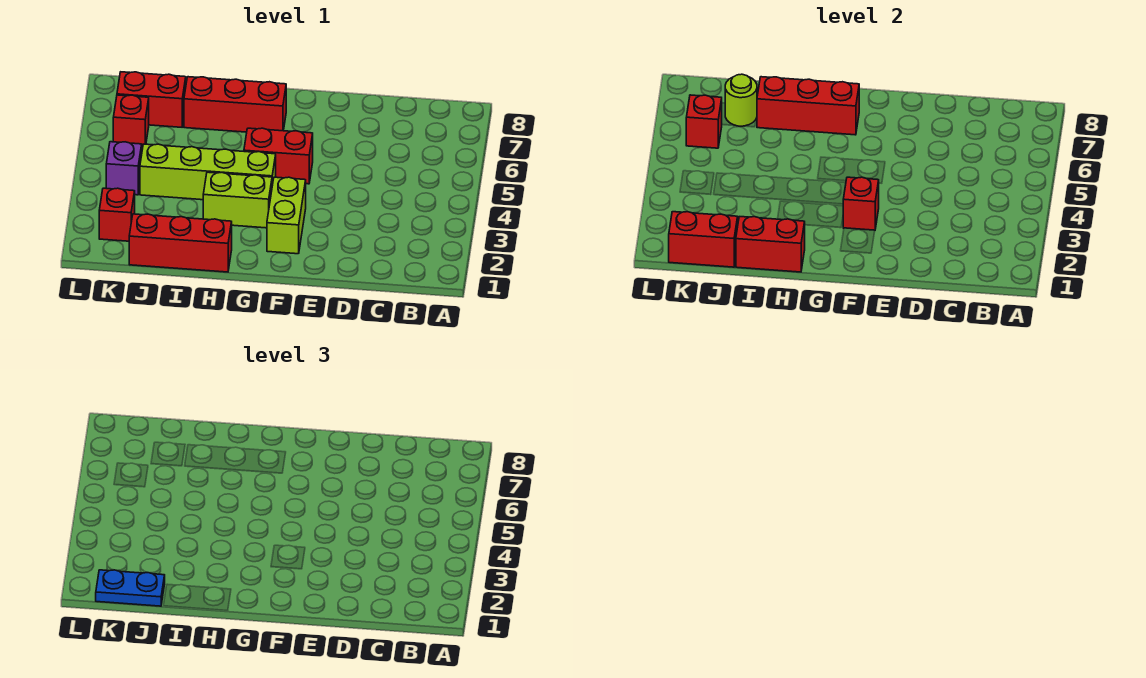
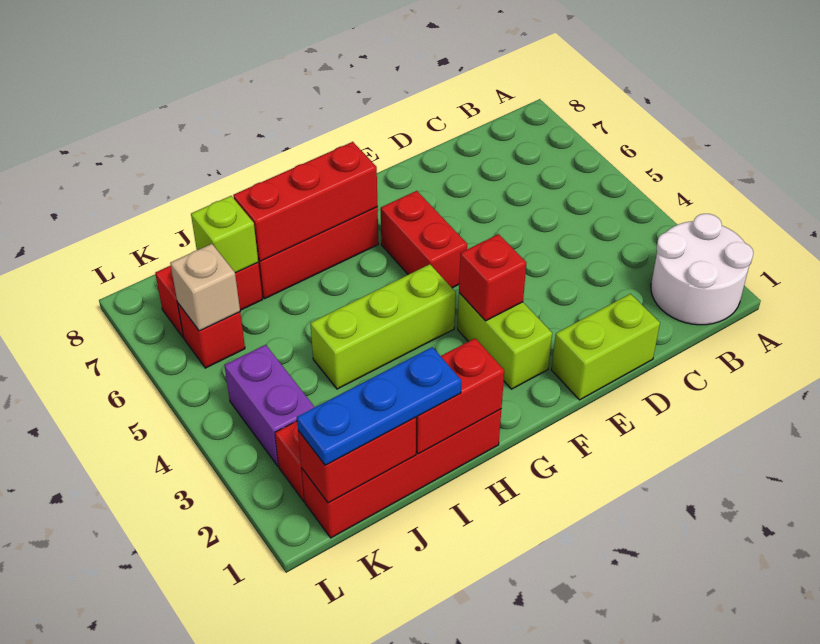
none -> white round brick A1:B2 level 1
red brick F5:G5 level 1 -> red brick F5:F6 level 1
lime brick G3:H3 level 1 -> lime brick D1:E1 level 1
lime brick G4:J4 level 1 -> lime brick G4:I4 level 1
red brick H1:J1 level 1 -> red brick H1:K1 level 1
blue plate J1:K1 level 3 -> blue plate I1:K1 level 3
lime round brick J7 level 2 -> lime brick J7 level 2
purple brick K4 level 1 -> purple brick K3:K4 level 1
red brick K6 level 2 -> tan brick K6 level 2

